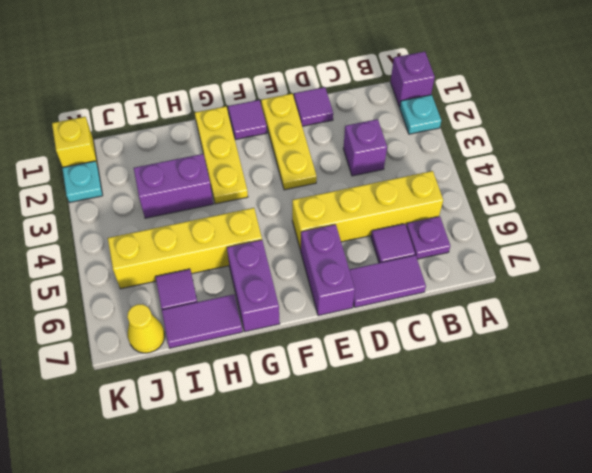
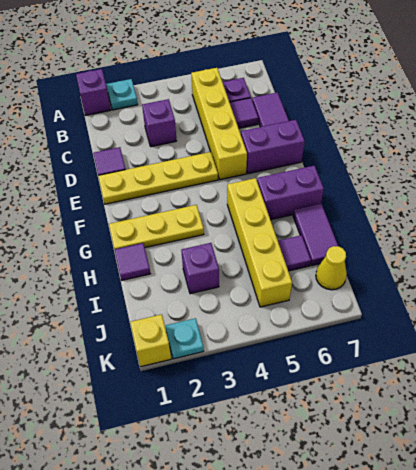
yellow plate E1:E3 level 1 -> yellow plate E1:E4 level 1
purple tile F1 level 1 -> purple tile H1 level 1
purple brick H3:I3 level 1 -> purple brick I3 level 1

